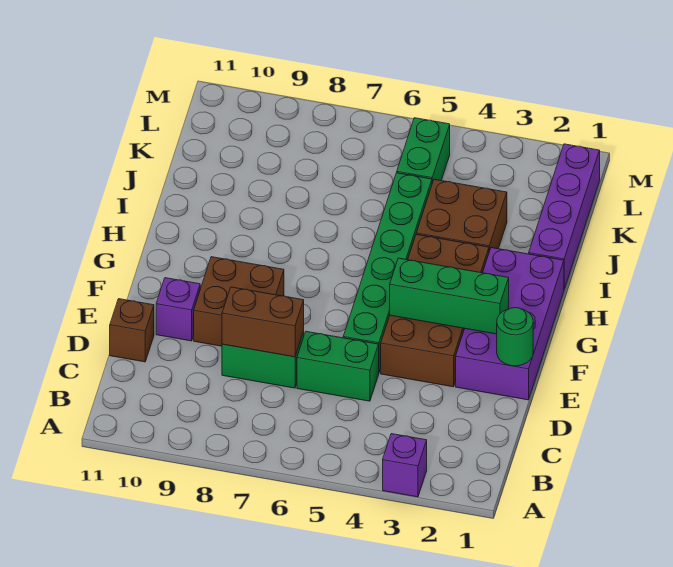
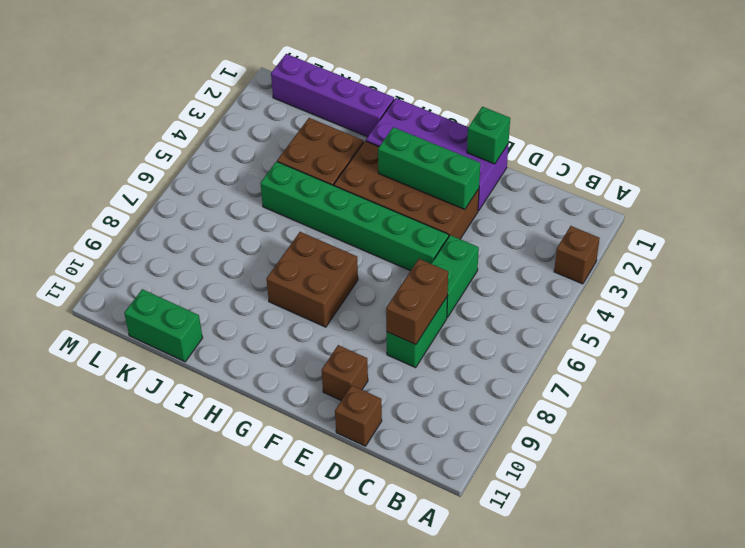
purple brick A3 level 1 -> brown brick A3 level 1
green round brick E1 level 2 -> green brick E1 level 2
brown brick E8:F9 level 1 -> brown brick G7:H8 level 1
purple brick E10 level 1 -> brown brick E10 level 1
green brick F2:F4 level 2 -> green brick E3:G3 level 2
green brick K5:L5 level 1 -> green brick J11:K11 level 1

